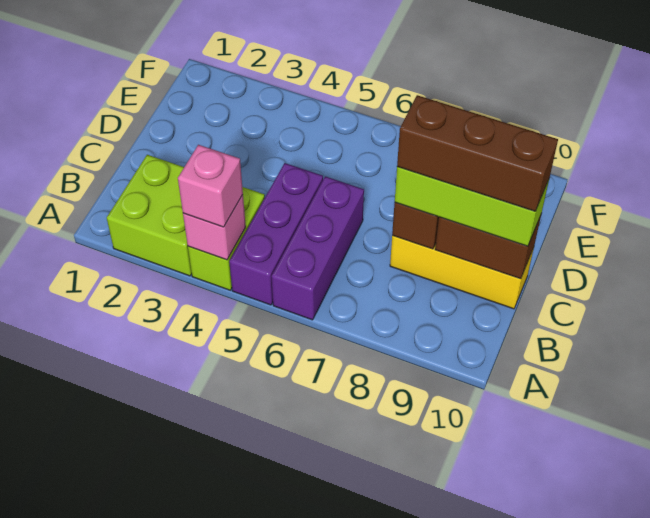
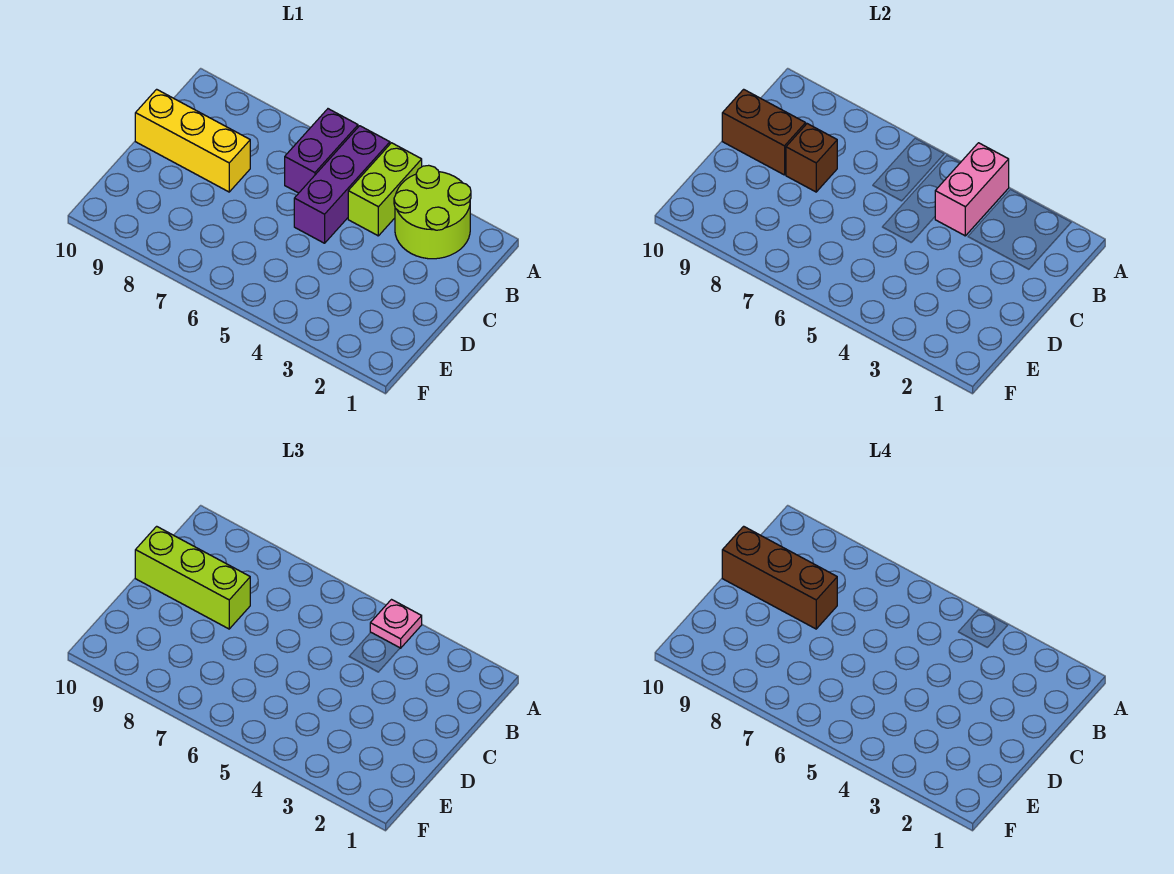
lime brick A2:B3 level 1 -> lime round brick A2:B3 level 1
pink brick A4 level 2 -> pink brick A4:B4 level 2
pink brick A4 level 3 -> pink plate A4 level 3
purple brick A6:C6 level 1 -> purple brick A6:B6 level 1

